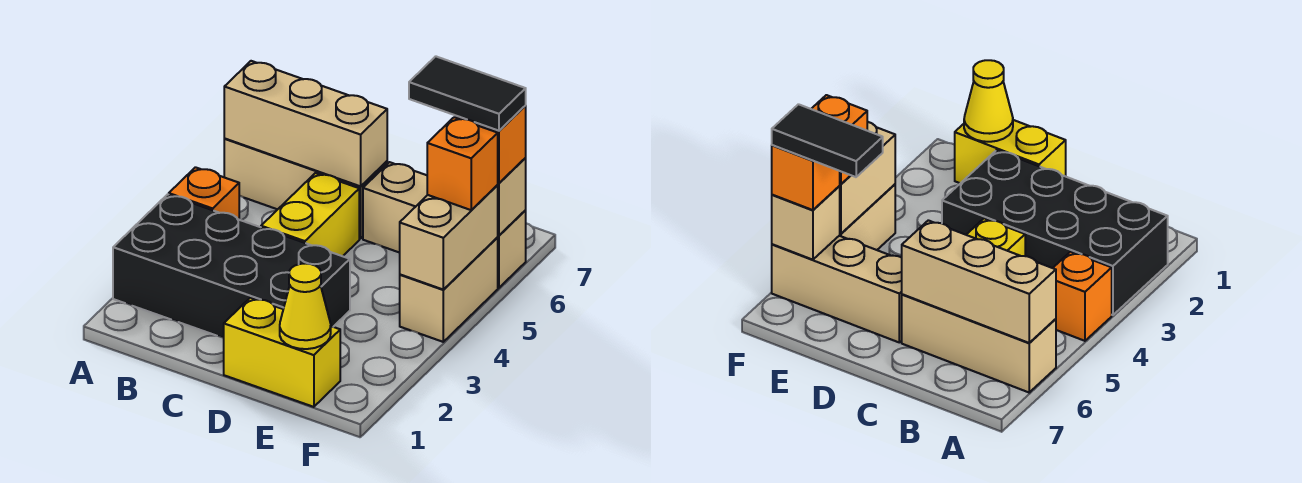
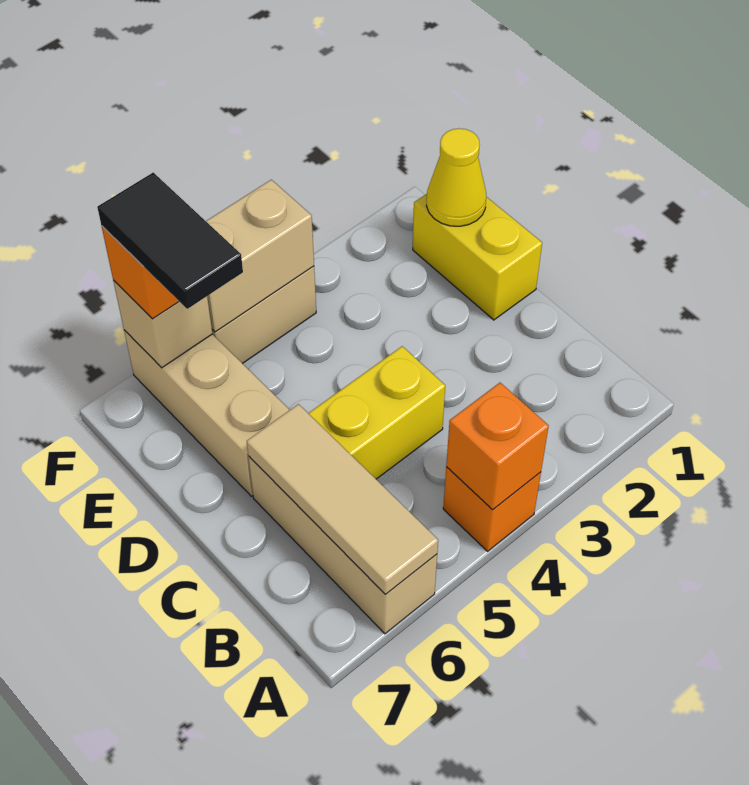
black brick A2:D3 level 1 -> none
tan brick A6:C6 level 2 -> tan tile A6:C6 level 2
orange brick F5 level 3 -> orange brick A4 level 2

